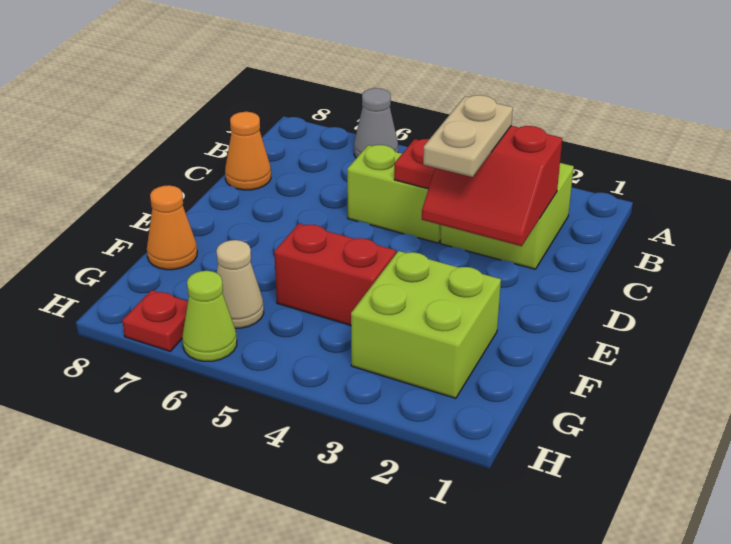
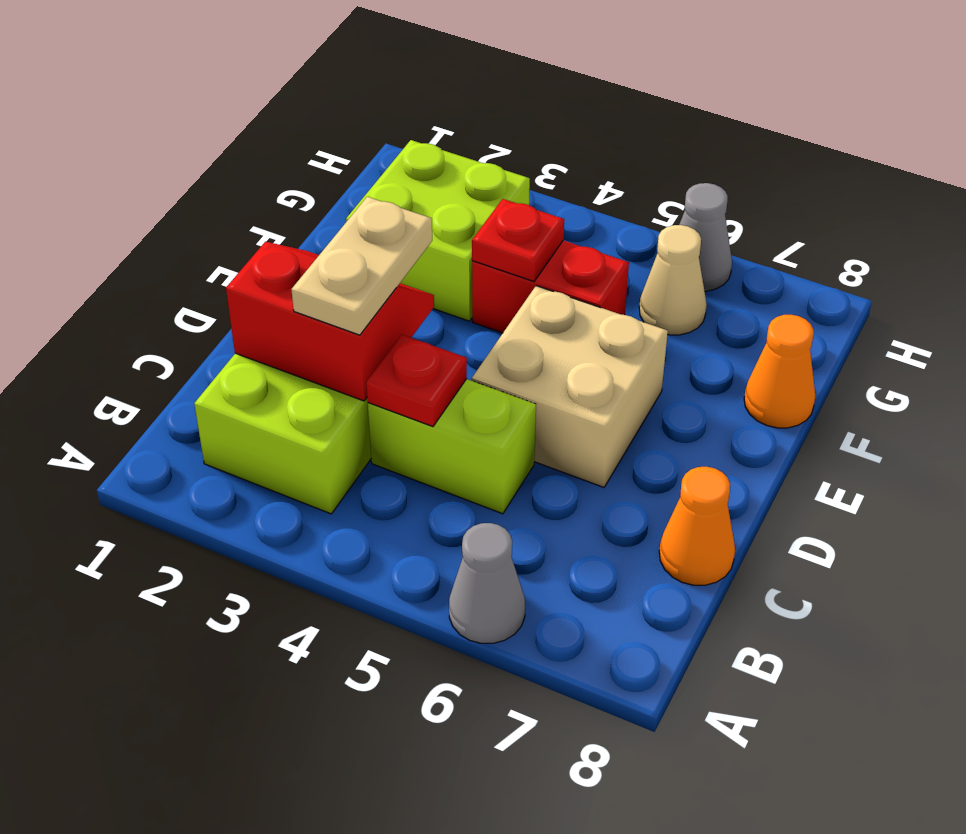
none -> tan brick D5:E6 level 1
lime cone H6 level 1 -> grey cone H6 level 1
red plate H7 level 1 -> red plate F4 level 2

